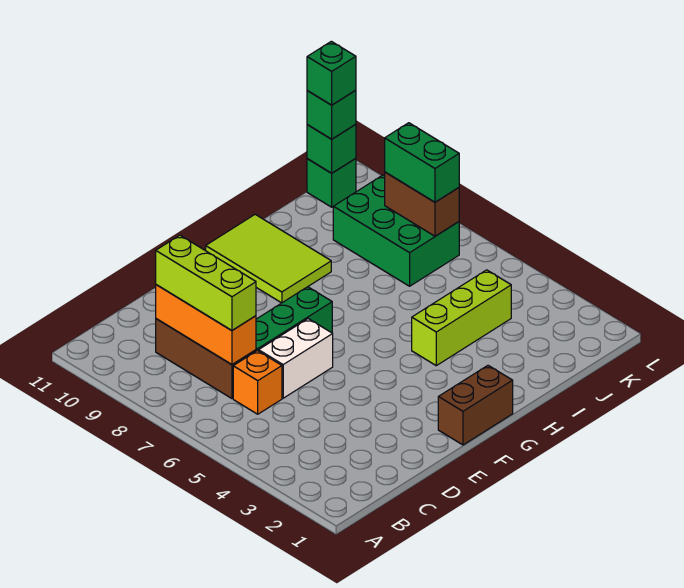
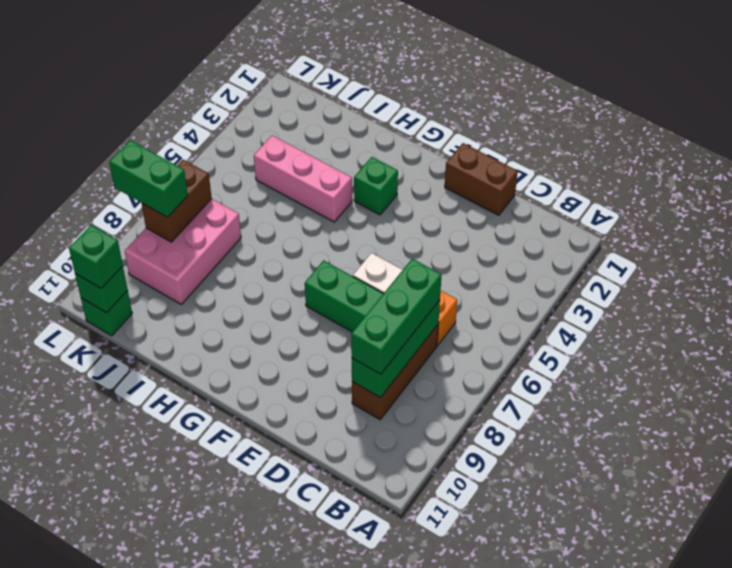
orange brick C7:C9 level 2 -> green brick C7:C9 level 2
lime brick C7:C9 level 3 -> green brick C7:C9 level 3
brown brick F1:G1 level 1 -> brown brick D1:E1 level 1
lime tile G9:H11 level 1 -> none
lime brick H4:J4 level 1 -> pink brick H4:J4 level 1
green brick J7:K9 level 1 -> pink brick J7:K9 level 1
green brick K7:K8 level 3 -> green brick K8:L8 level 3
green brick K11 level 4 -> green brick G3 level 1

